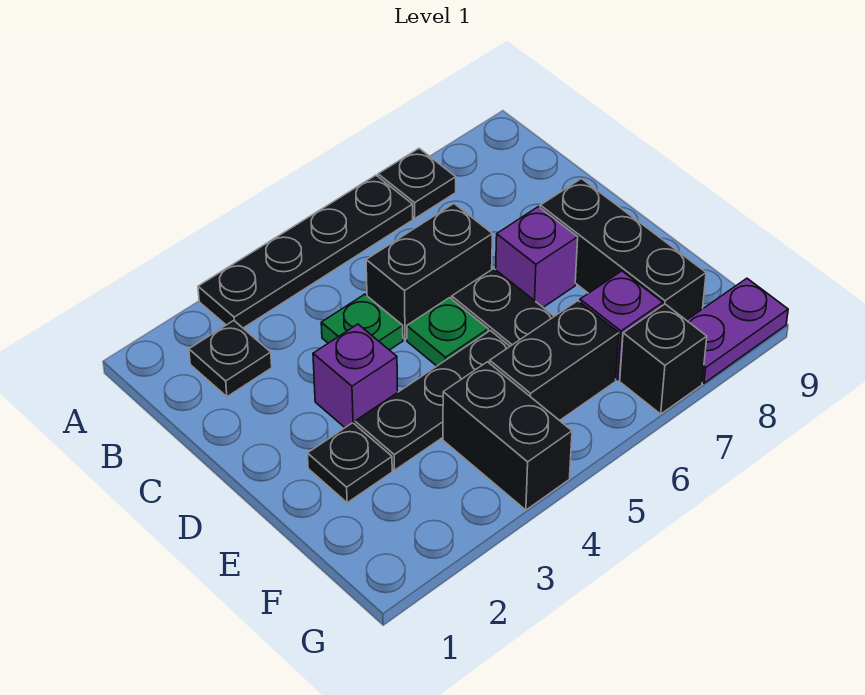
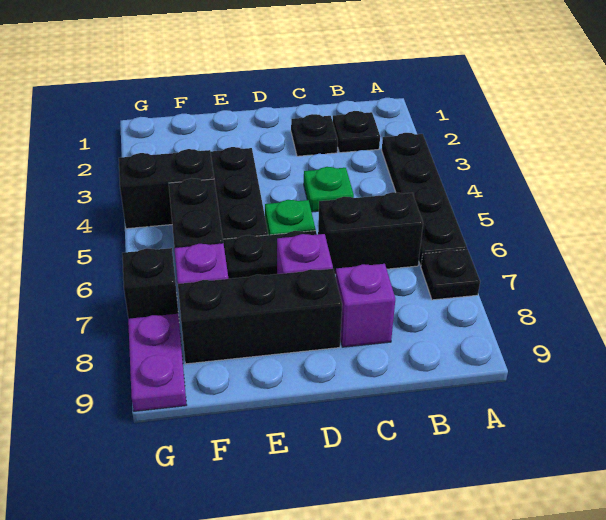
black brick C5:C6 level 1 -> black brick B6:C6 level 1
purple brick D3 level 1 -> purple brick C8 level 1
black plate E2 level 1 -> black plate C2 level 1

